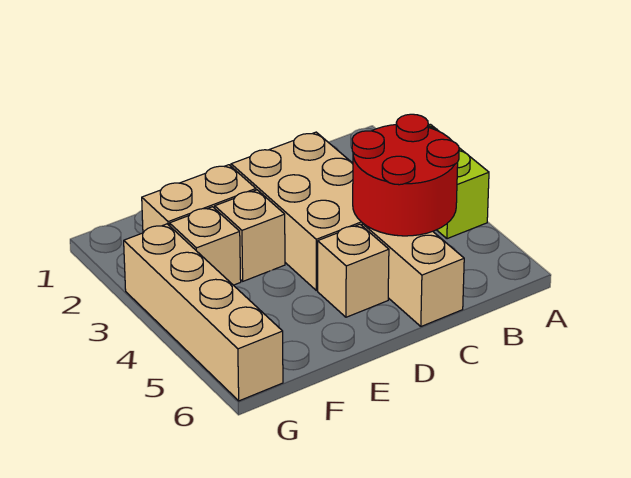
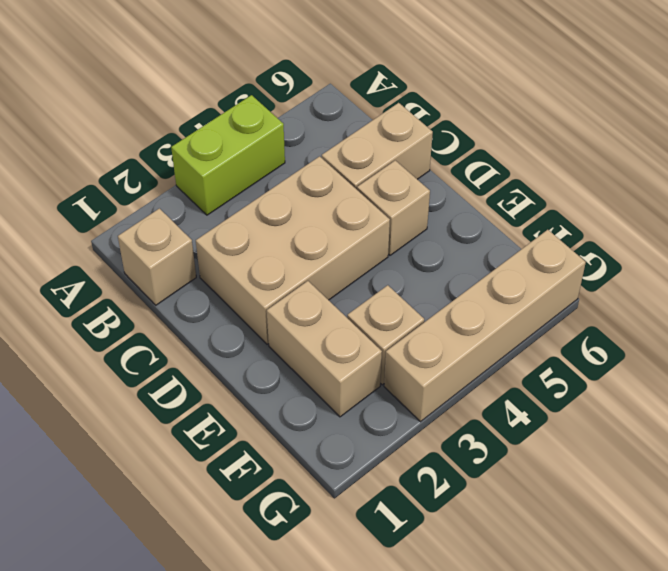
red round brick B4:C5 level 2 -> none
tan brick E3 level 1 -> tan brick B1 level 1

